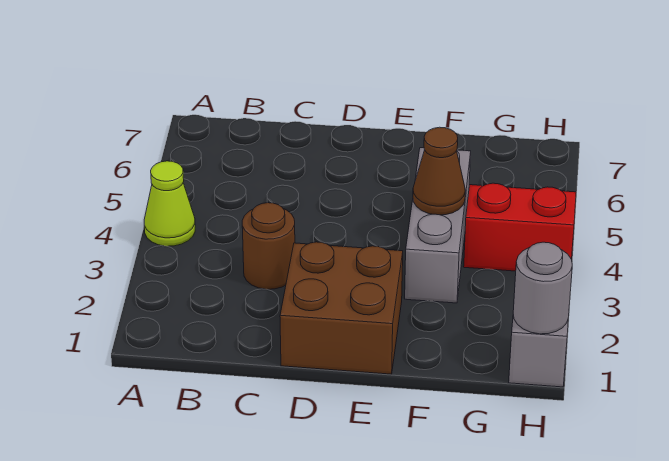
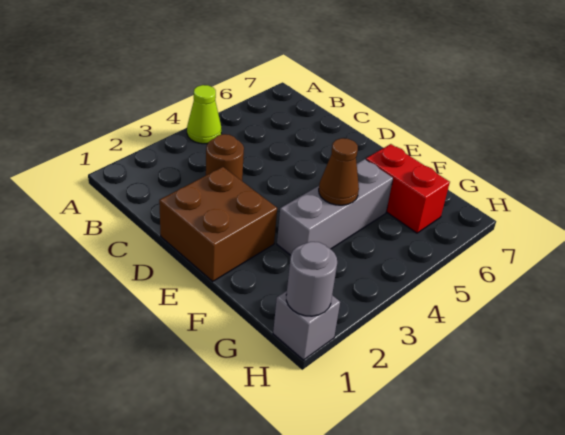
red brick G4:H4 level 1 -> red brick F6:G6 level 1

